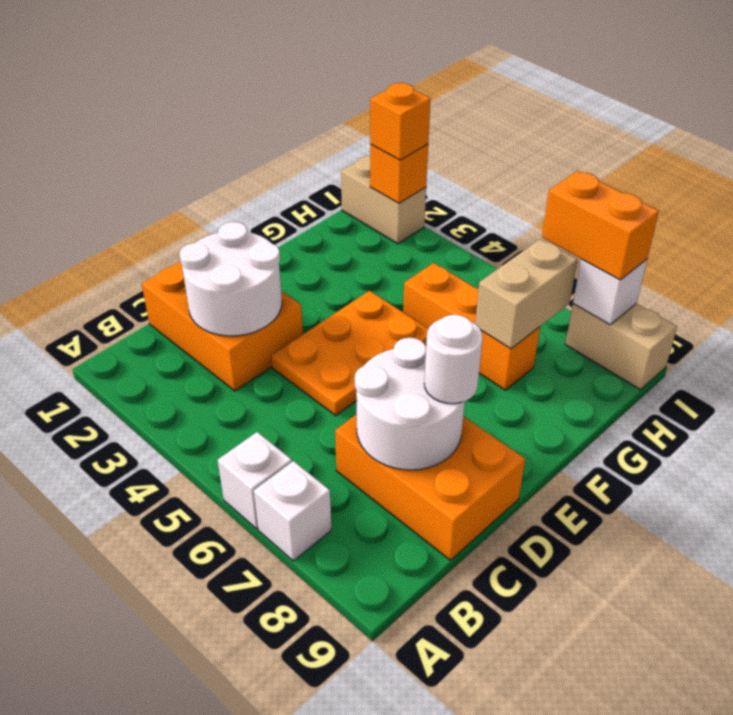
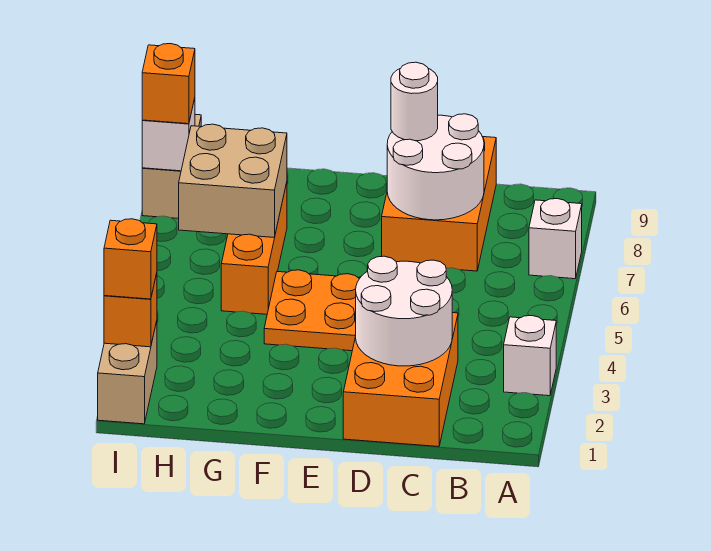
white brick A6 level 1 -> white brick A3 level 1
tan brick G7:H7 level 2 -> tan brick G6:H7 level 2
orange brick I7:I8 level 3 -> orange brick I8 level 3

